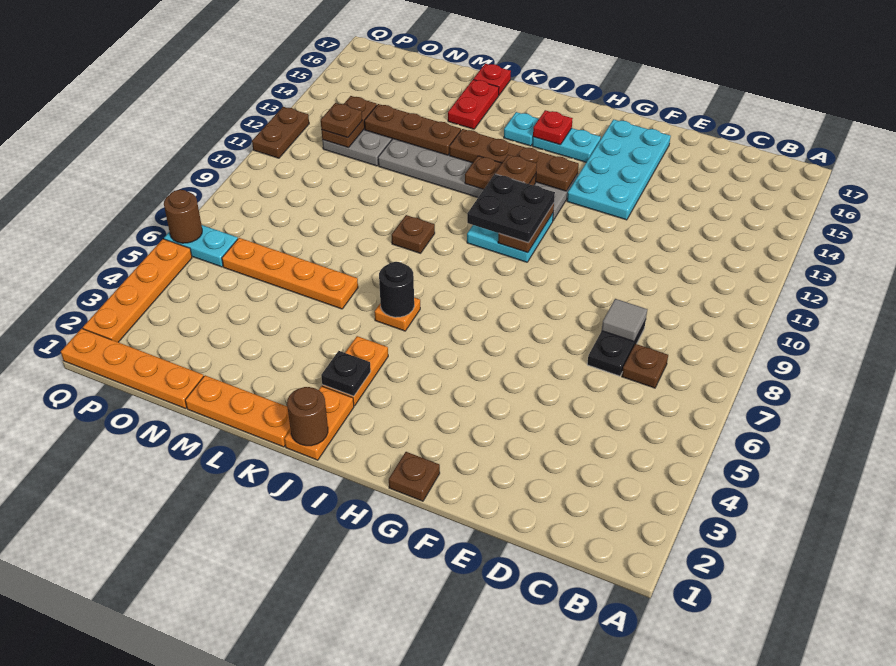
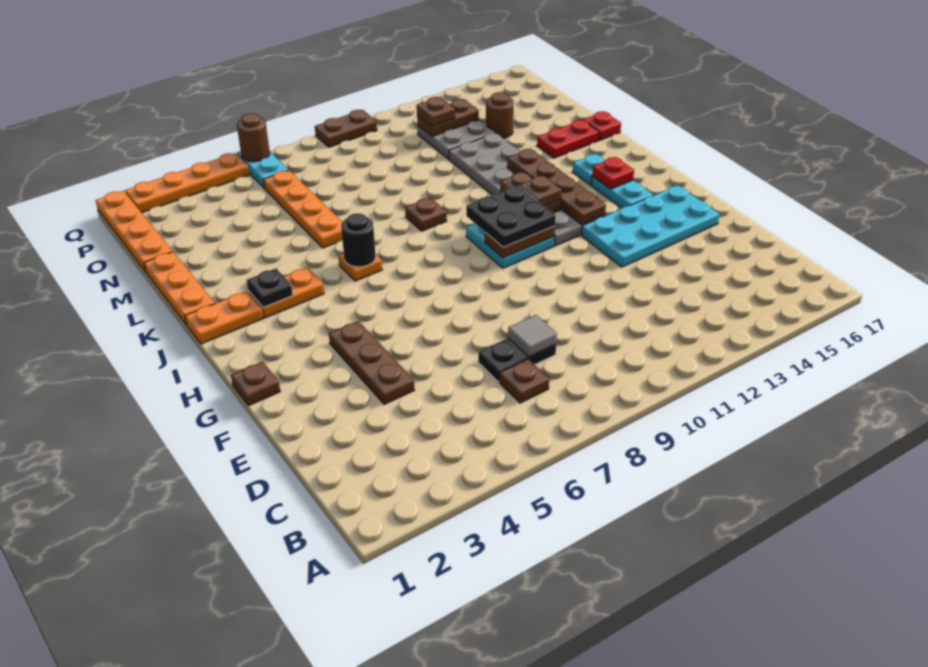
brown round brick J1 level 2 -> brown round brick N14 level 1
brown plate L13:N13 level 2 -> brown plate E4:G4 level 1
brown plate Q11:Q12 level 1 -> brown plate Q9:Q10 level 1

